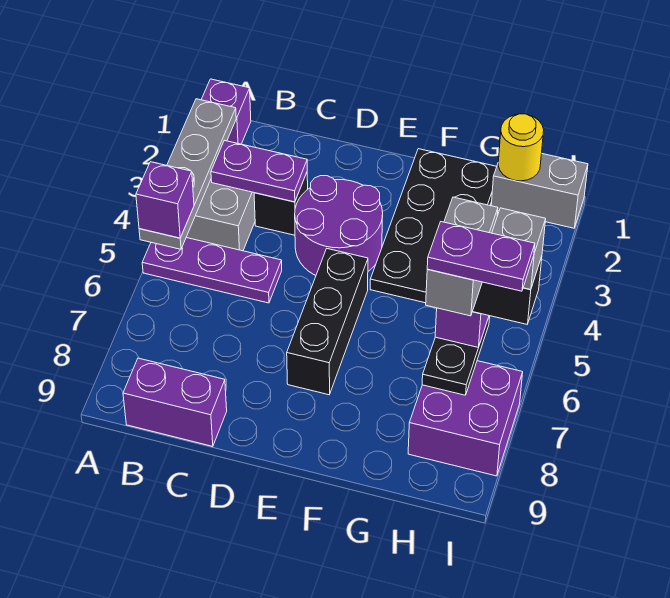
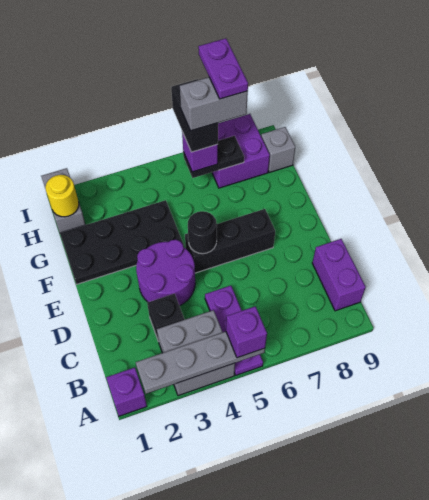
purple plate B3:C3 level 2 -> none
none -> black round brick E5 level 2
grey brick I6 level 5 -> grey brick H9 level 1

